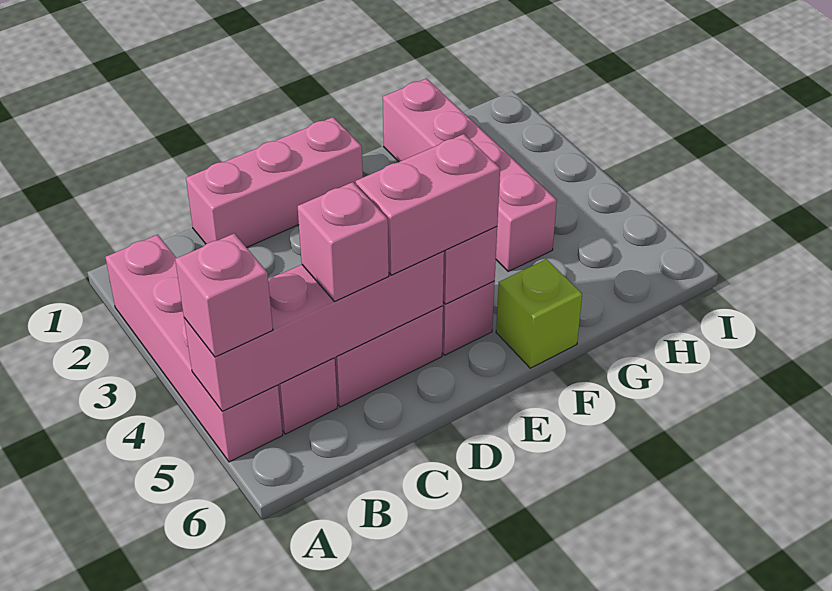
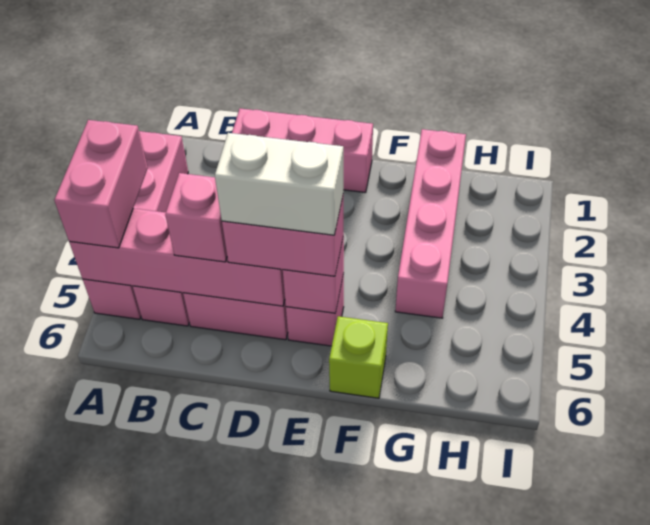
pink brick A5 level 3 -> pink brick A4:A5 level 3
none -> white brick D5:E5 level 4

